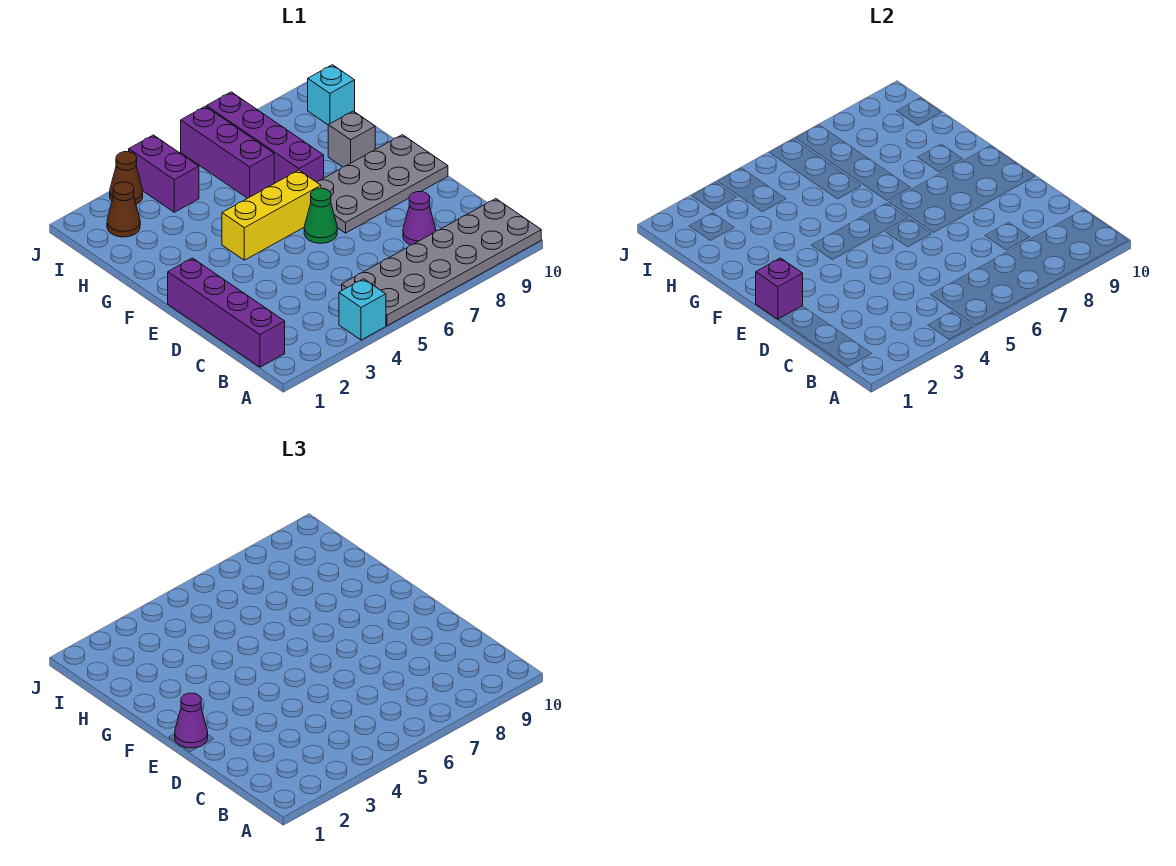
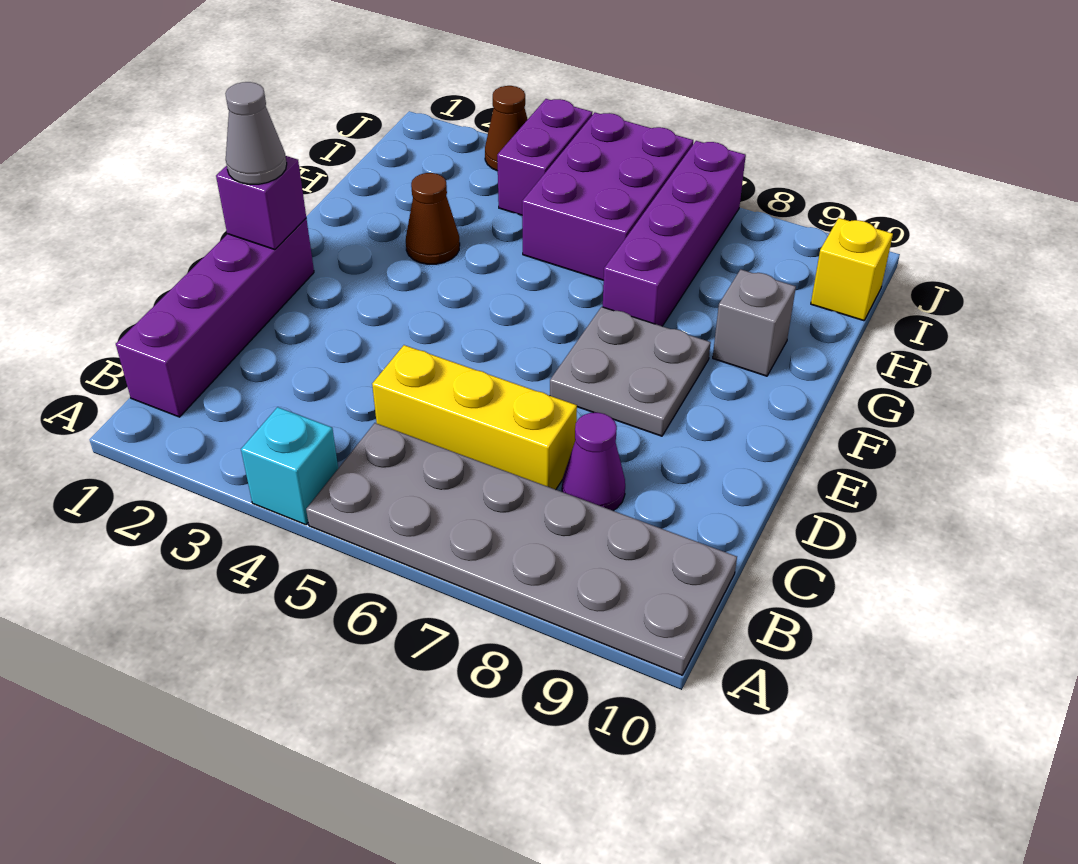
purple cone E1 level 3 -> grey cone E1 level 3
green cone E6 level 1 -> none
grey plate E7:F10 level 1 -> grey plate E7:F8 level 1
yellow brick F4:F6 level 1 -> yellow brick C5:C7 level 1
purple brick H6:J6 level 1 -> purple brick H5:J6 level 1
brown cone I2 level 1 -> brown cone G3 level 1
cyan brick I10 level 1 -> yellow brick I10 level 1

